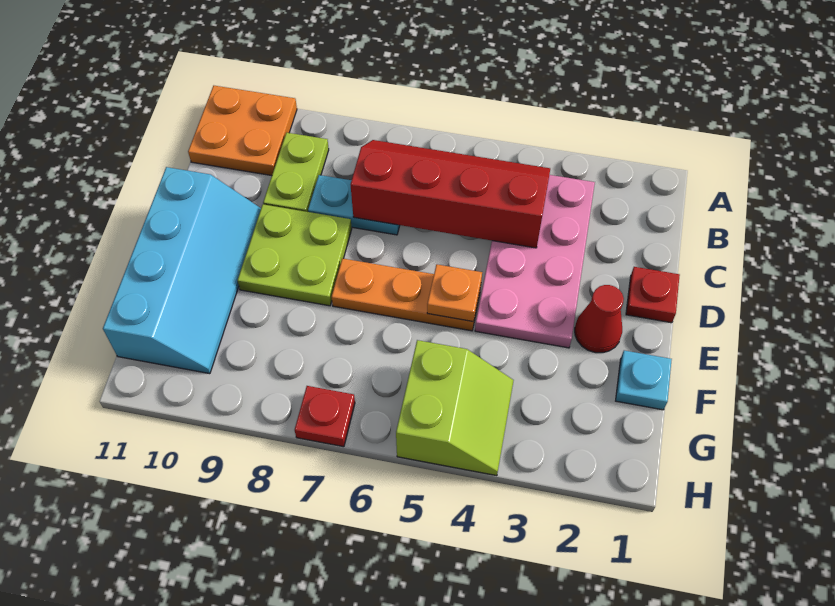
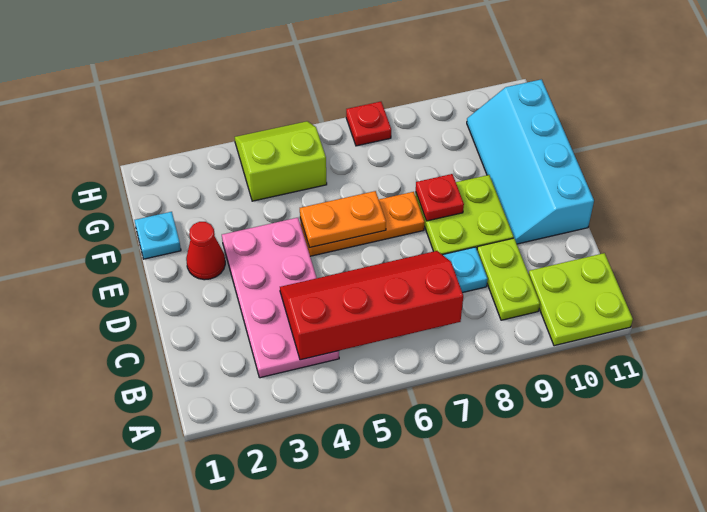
orange plate A10:B11 level 1 -> lime plate A10:B11 level 1
red slope B4:C7 level 2 top C -> red slope B4:C7 level 2 top B
red plate D1 level 1 -> red plate E8 level 2
orange plate E5 level 2 -> orange plate E5:E6 level 2
lime slope G4:H5 level 1 top 5 -> lime slope G4:H5 level 1 top G

